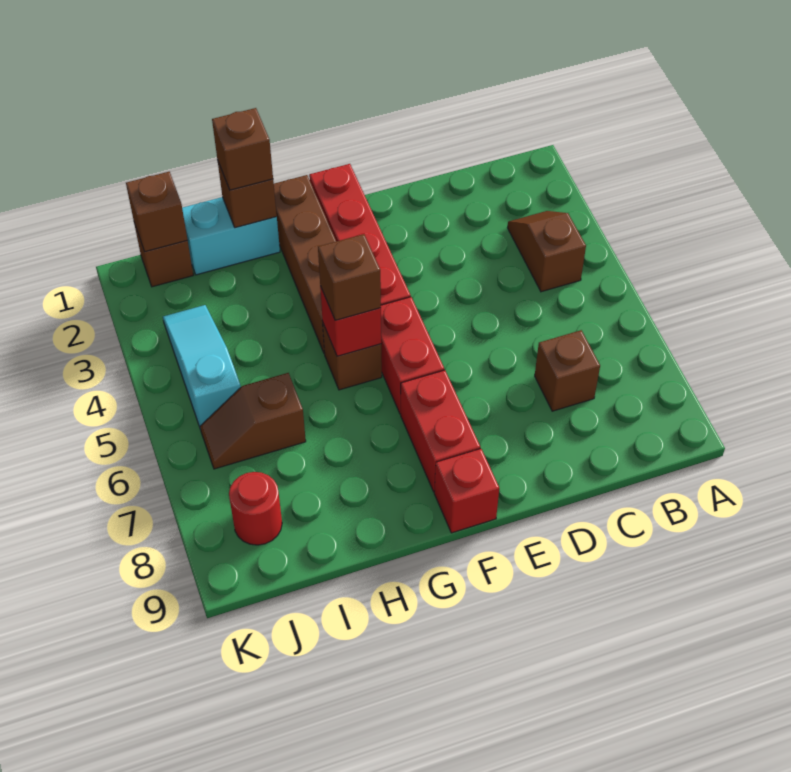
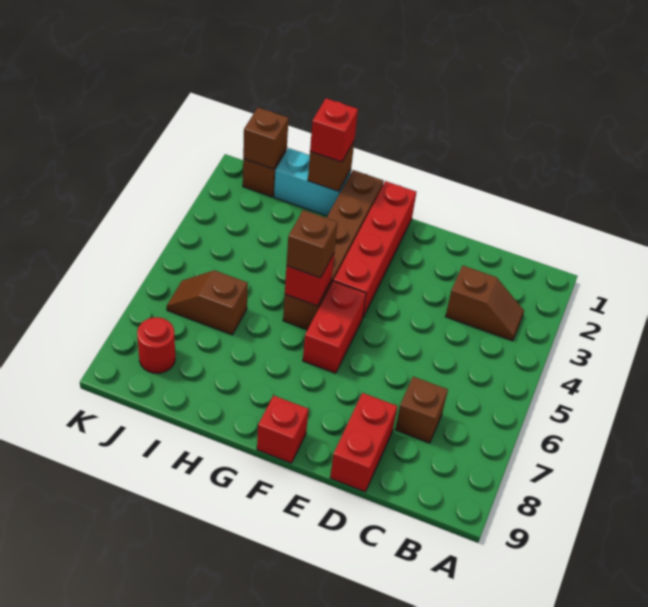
brown slope B3:B4 level 1 top 4 -> brown slope B3:C3 level 1 top C
red brick F7:F8 level 1 -> red brick D8:D9 level 1
brown brick H1 level 3 -> red brick H1 level 3
cyan slope J3:J5 level 1 top 5 -> none

